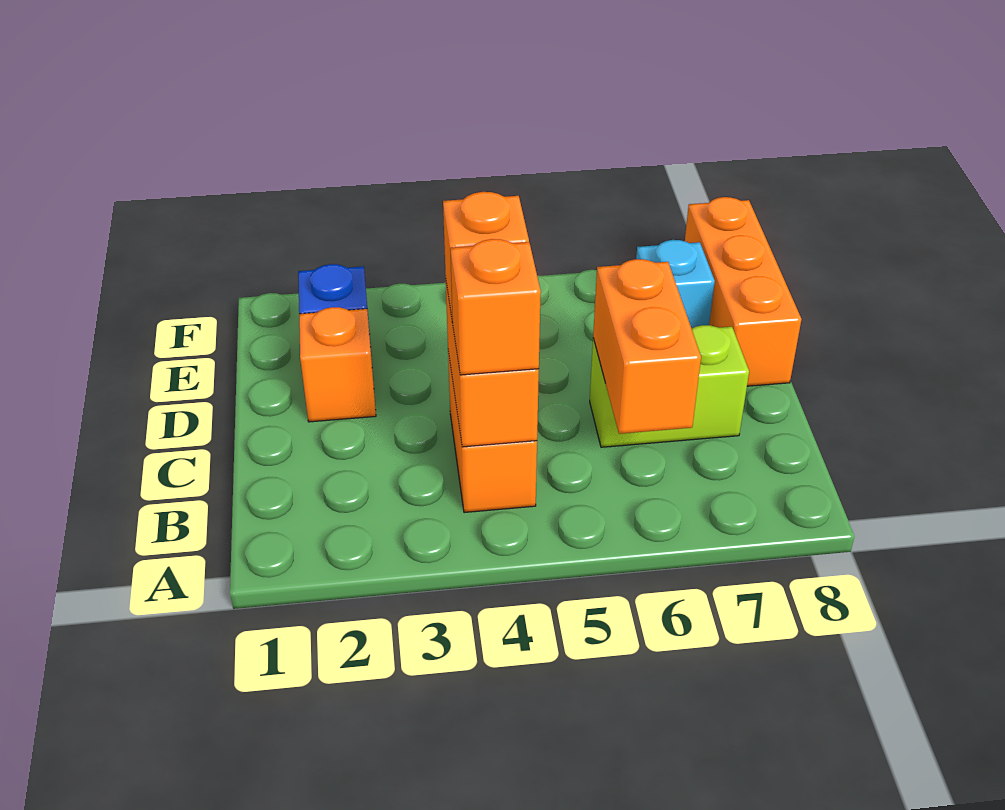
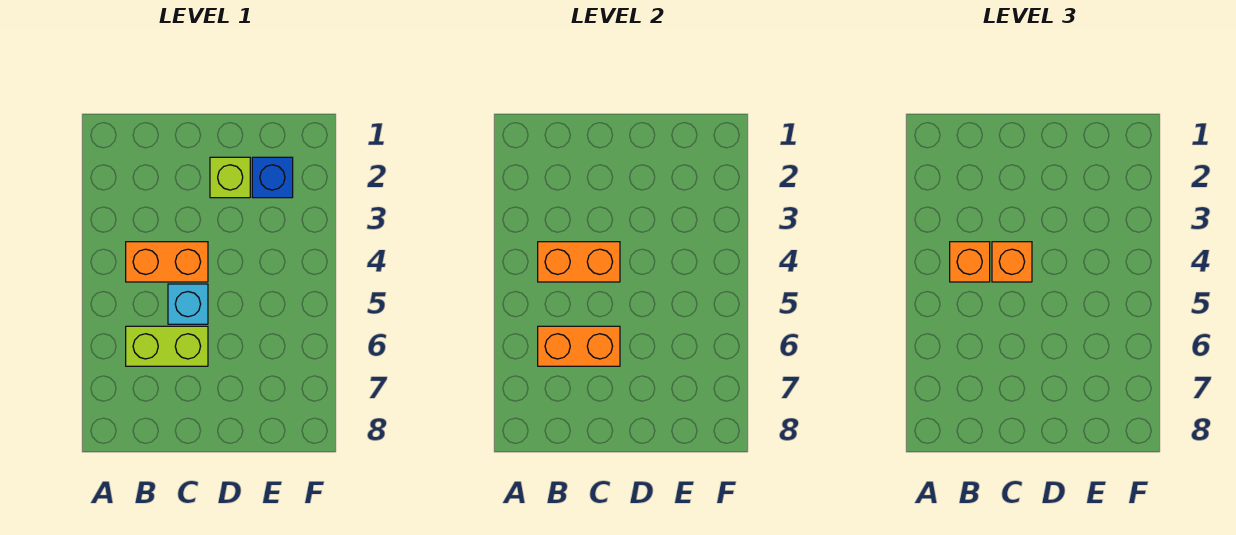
lime brick C6:C7 level 1 -> lime brick B6:C6 level 1
orange brick D2 level 1 -> lime brick D2 level 1
orange brick D8:F8 level 1 -> none
cyan brick E7 level 1 -> cyan brick C5 level 1

